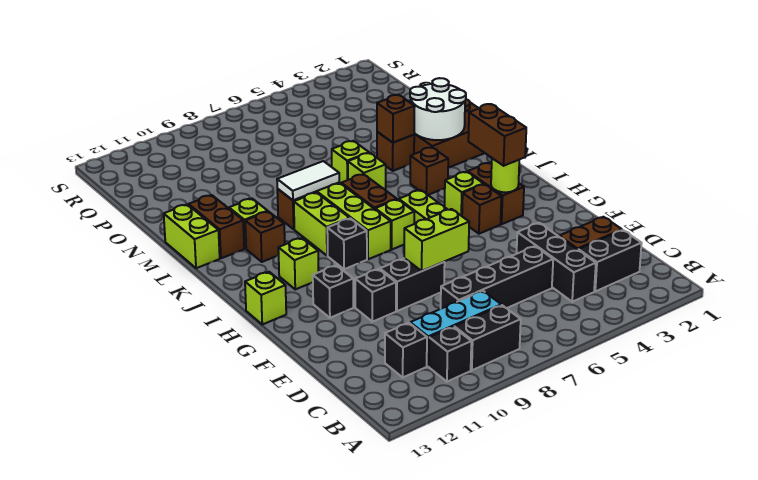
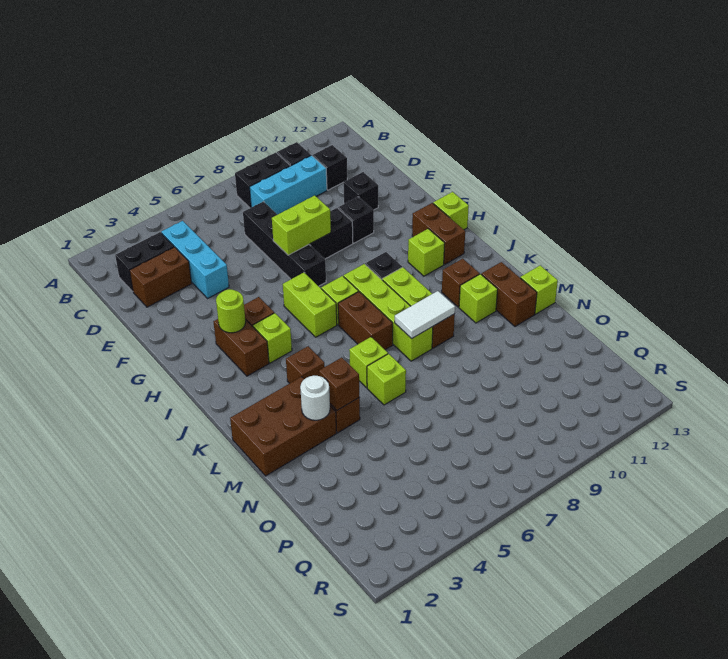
black brick C4:E4 level 1 -> cyan brick C4:E4 level 1
black brick D5:D8 level 1 -> black brick D7:G7 level 1
black brick G11 level 1 -> black brick E11 level 1
brown brick H3:I3 level 3 -> brown brick H12:I12 level 1
white round brick L2:M3 level 2 -> white round brick M3 level 2
lime brick L13:M13 level 1 -> lime brick M13 level 1

